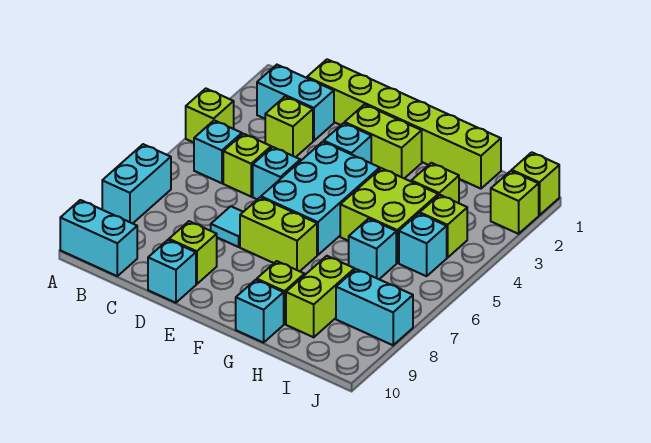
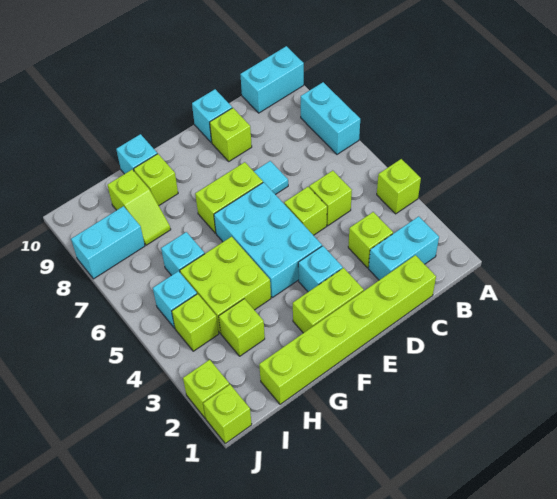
cyan brick B5 level 1 -> none
cyan brick D5 level 1 -> lime brick D5 level 1
lime brick H8:H9 level 1 -> lime slope H8:H9 level 1 top 9

